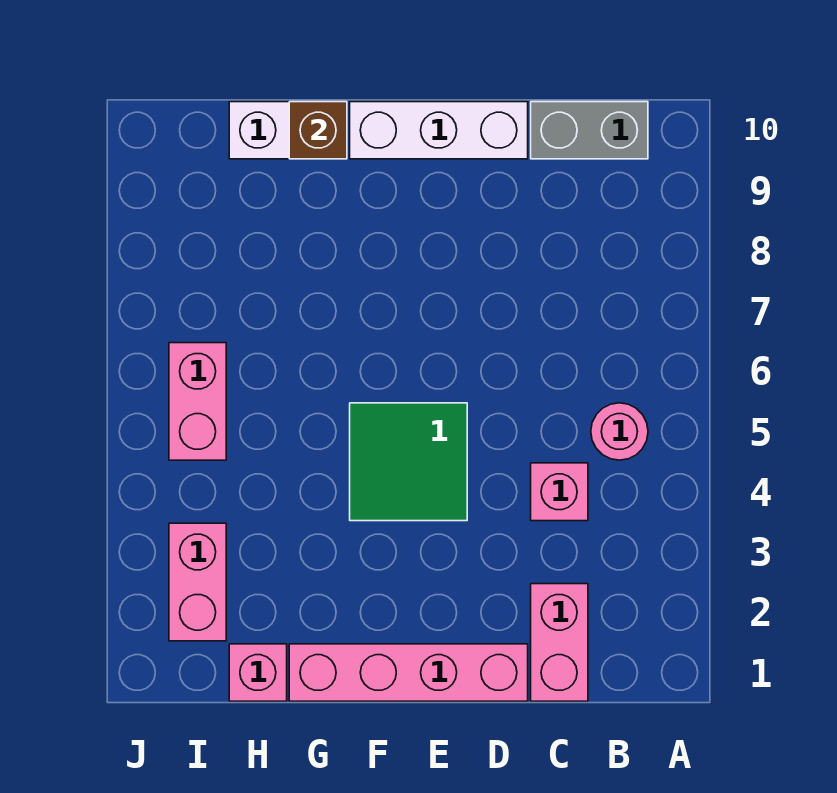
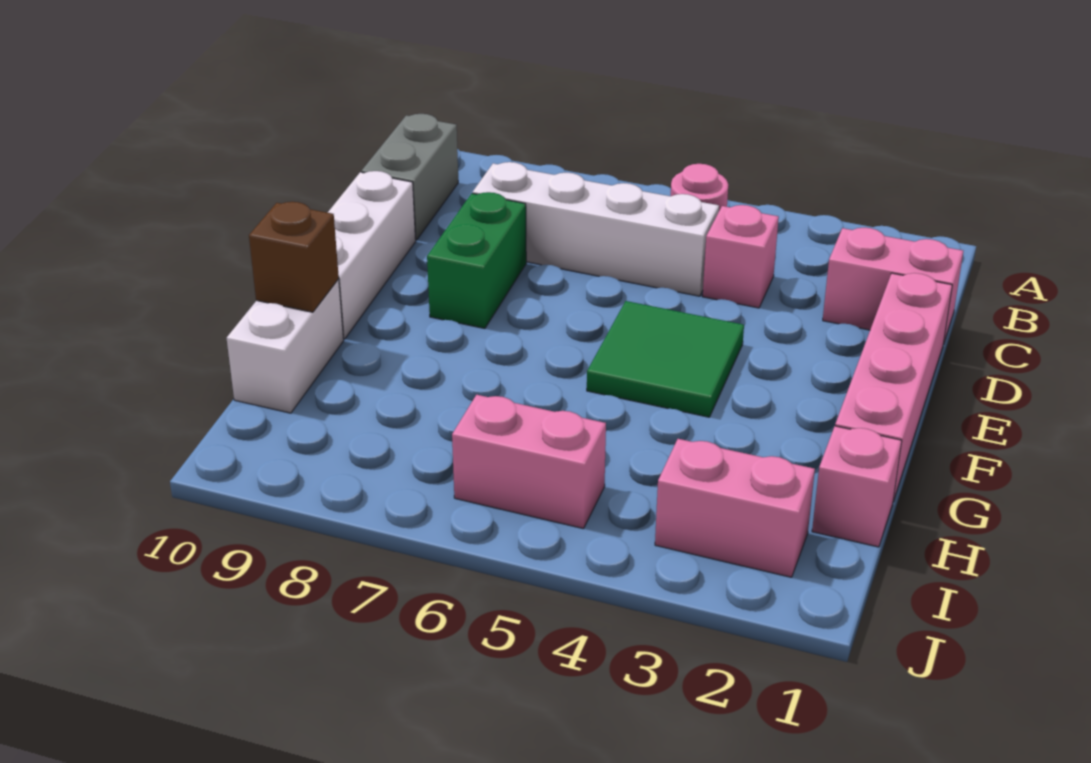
none -> white brick C5:C8 level 1
none -> green brick D8:E8 level 1

